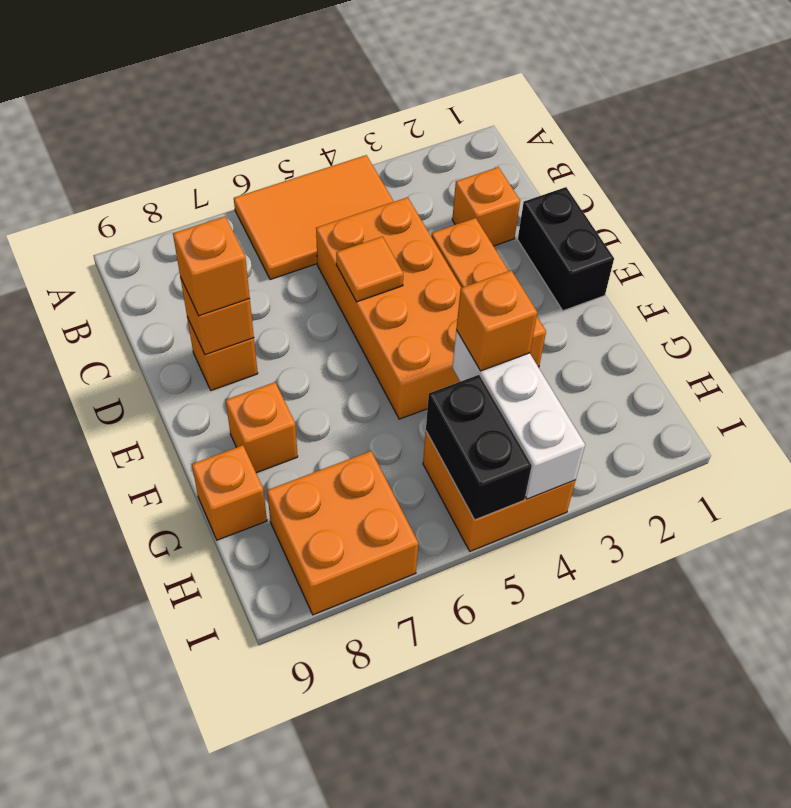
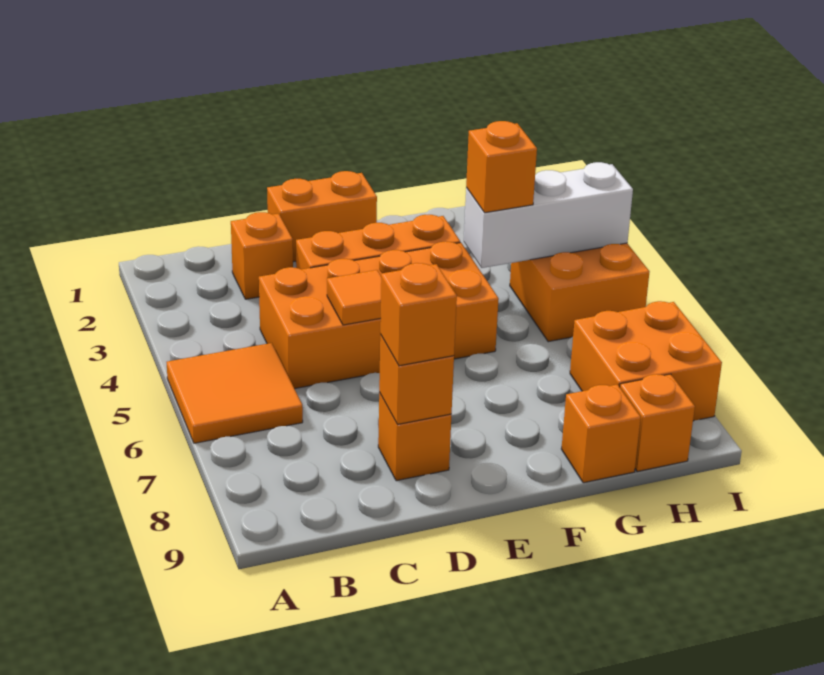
orange tile A4:B6 level 1 -> orange tile A5:B6 level 1
black brick D1:E1 level 1 -> orange brick D1:E1 level 1
orange brick F8 level 1 -> orange brick H9 level 1
black brick H5:I5 level 2 -> none

